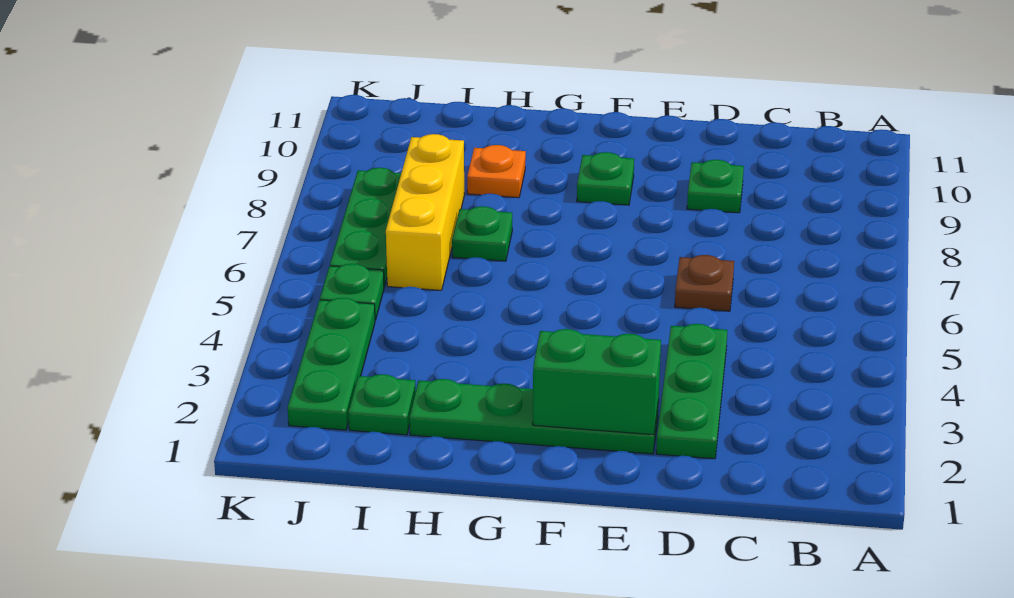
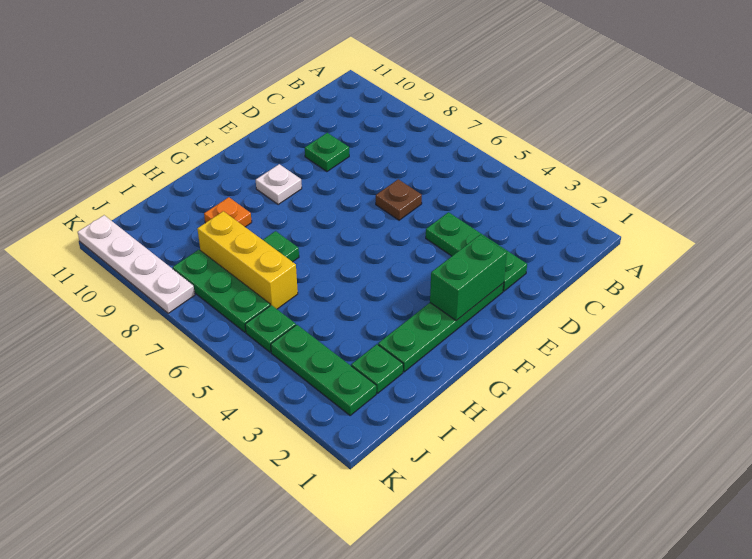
green plate F9 level 1 -> white plate F9 level 1
none -> white plate K8:K11 level 1

